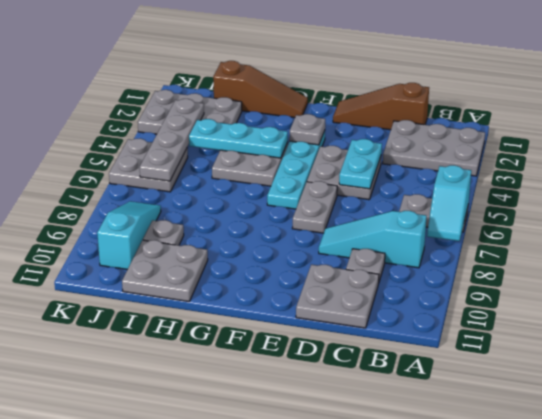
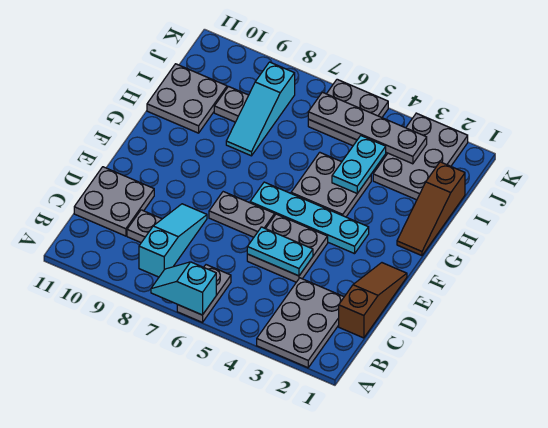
grey plate F3 level 2 -> none
cyan plate G4:I4 level 2 -> cyan plate H4:I4 level 2
cyan slope J8:J10 level 1 top 10 -> cyan slope H8:J8 level 1 top J

